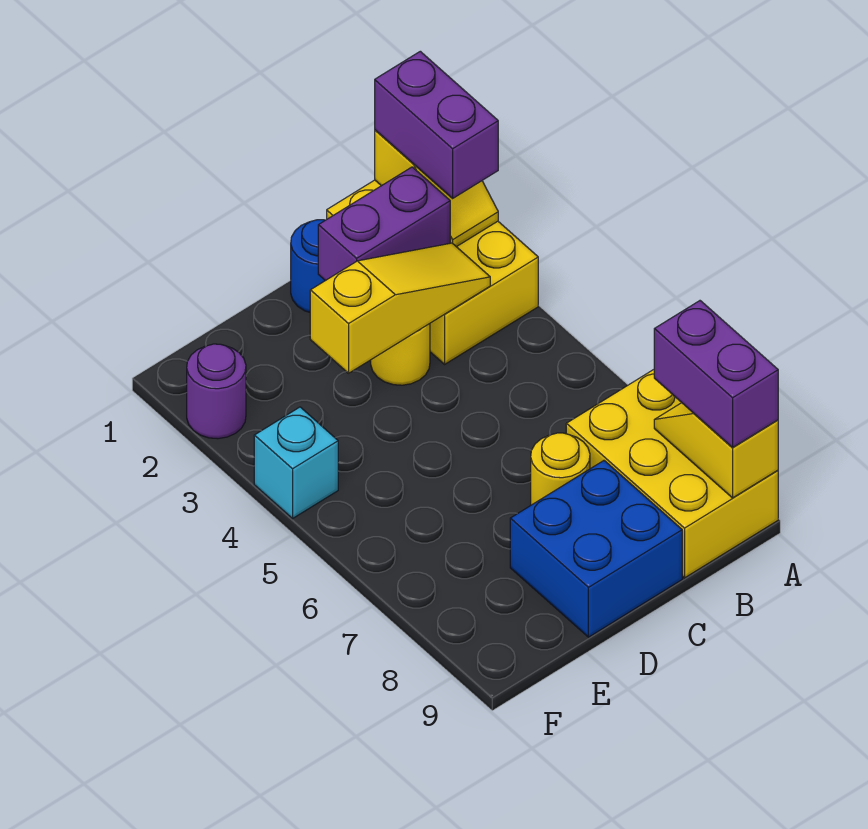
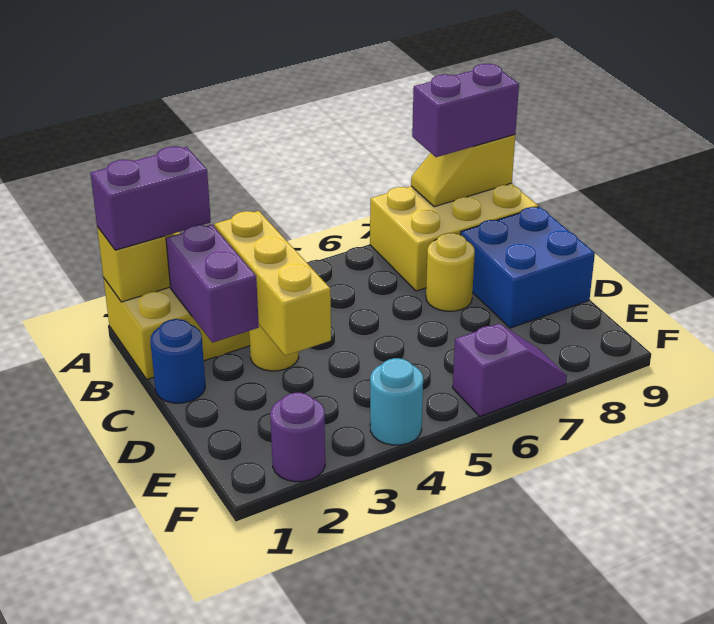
yellow slope B3:D3 level 2 top D -> yellow brick B3:D3 level 2
cyan brick F4 level 1 -> cyan round brick F4 level 1
none -> purple slope F6:F7 level 1 top 6

